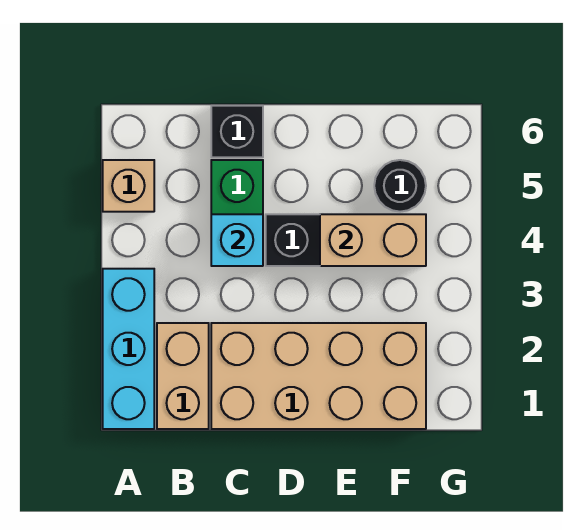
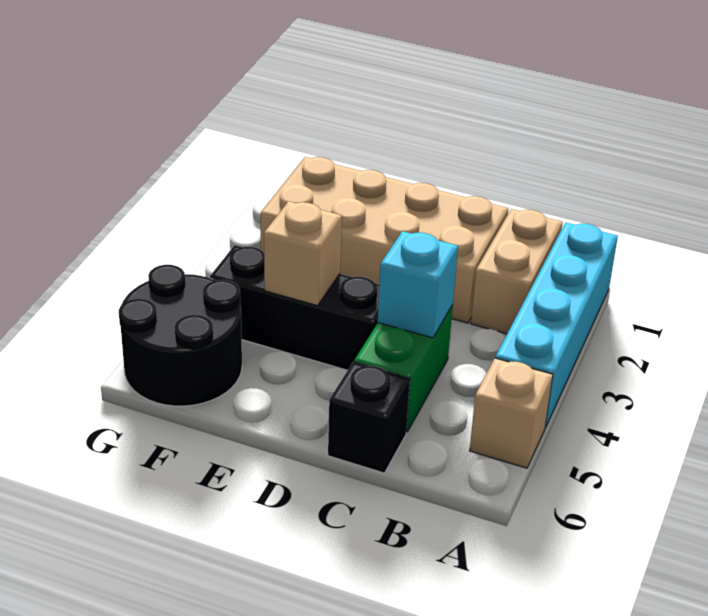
cyan brick A1:A3 level 1 -> cyan brick A1:A4 level 1
tan brick E4:F4 level 2 -> tan brick E4 level 2
black round brick F5 level 1 -> black round brick F5:G6 level 1

